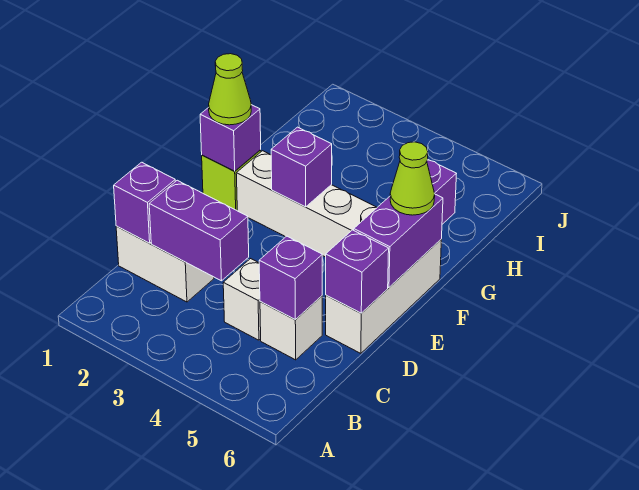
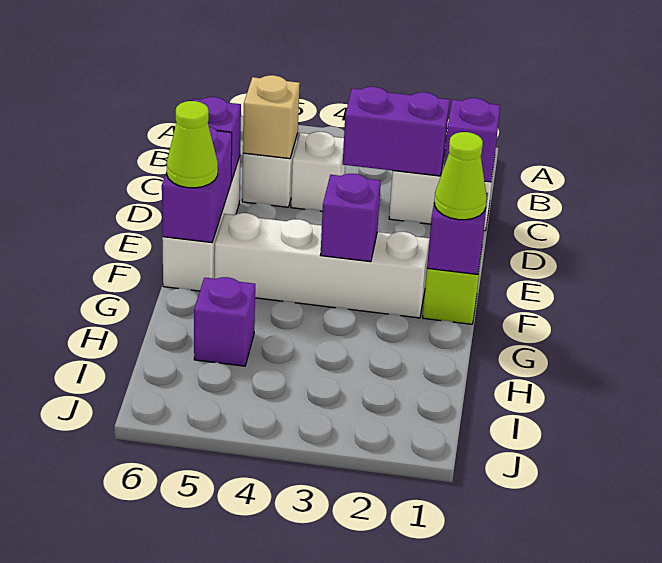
purple brick C5 level 2 -> tan brick C5 level 2

